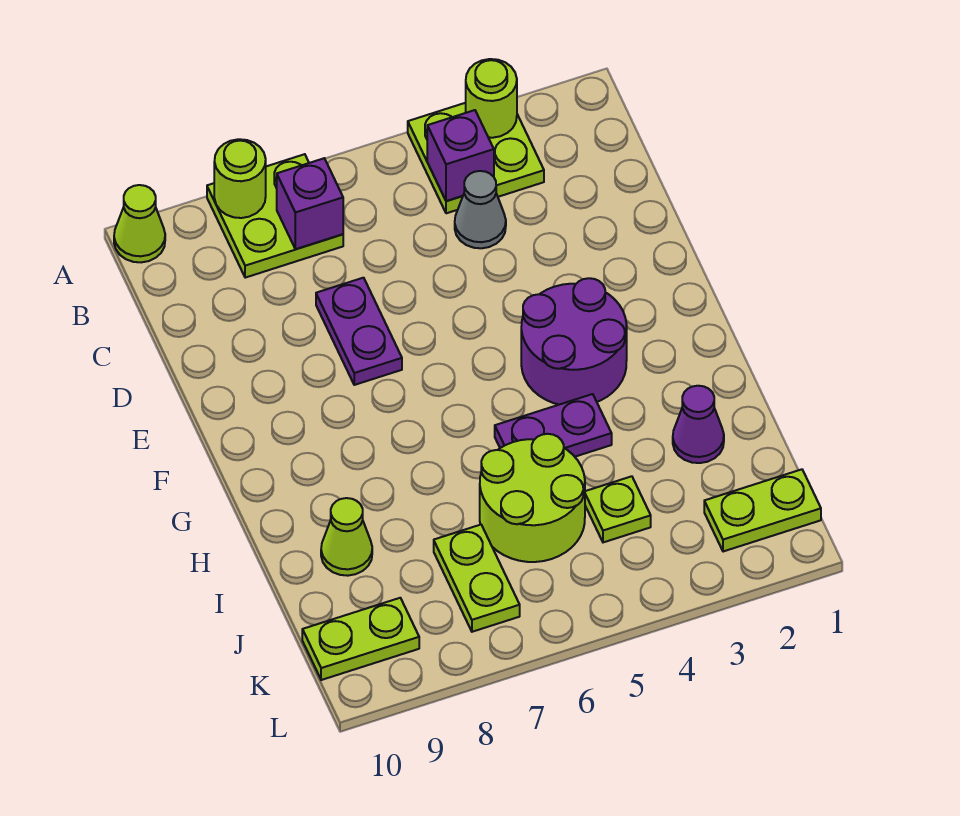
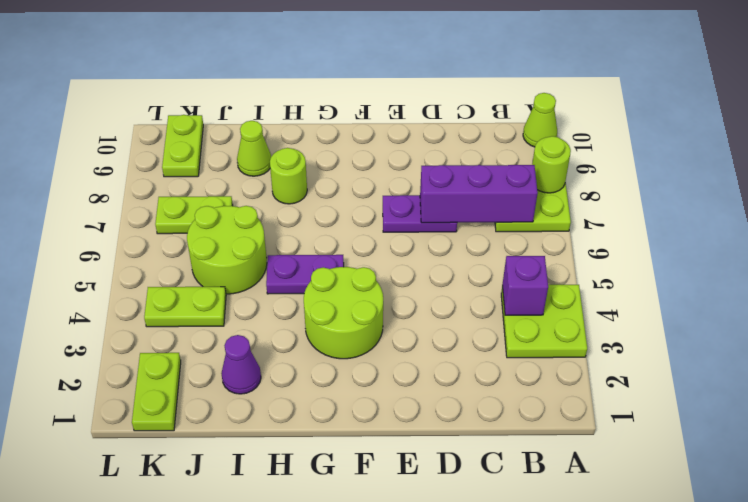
lime round brick A3 level 2 -> lime round brick H8 level 1
purple brick B7 level 2 -> purple brick B7:D7 level 2
grey cone C4 level 1 -> none
purple round brick F3:G4 level 1 -> lime round brick F3:G4 level 1
purple plate H4:H5 level 1 -> purple plate G5:H5 level 1
lime plate J4 level 1 -> lime plate J4:K4 level 1

